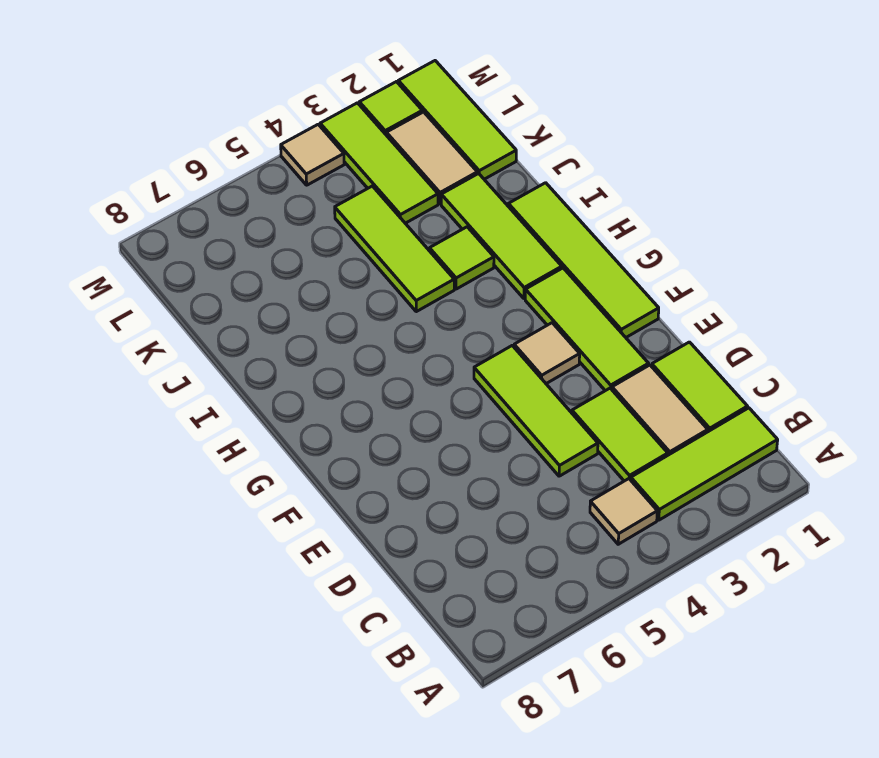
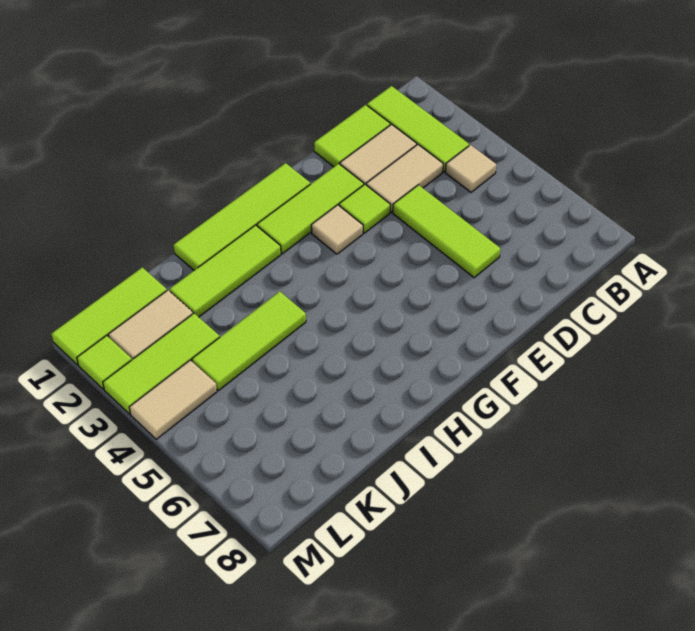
lime tile C3:D3 level 1 -> tan tile C3:D3 level 1
lime tile D4:F4 level 1 -> lime tile D4:D6 level 1
lime tile I3 level 1 -> lime tile E3 level 1
tan tile M4 level 1 -> tan tile L4:M4 level 1

